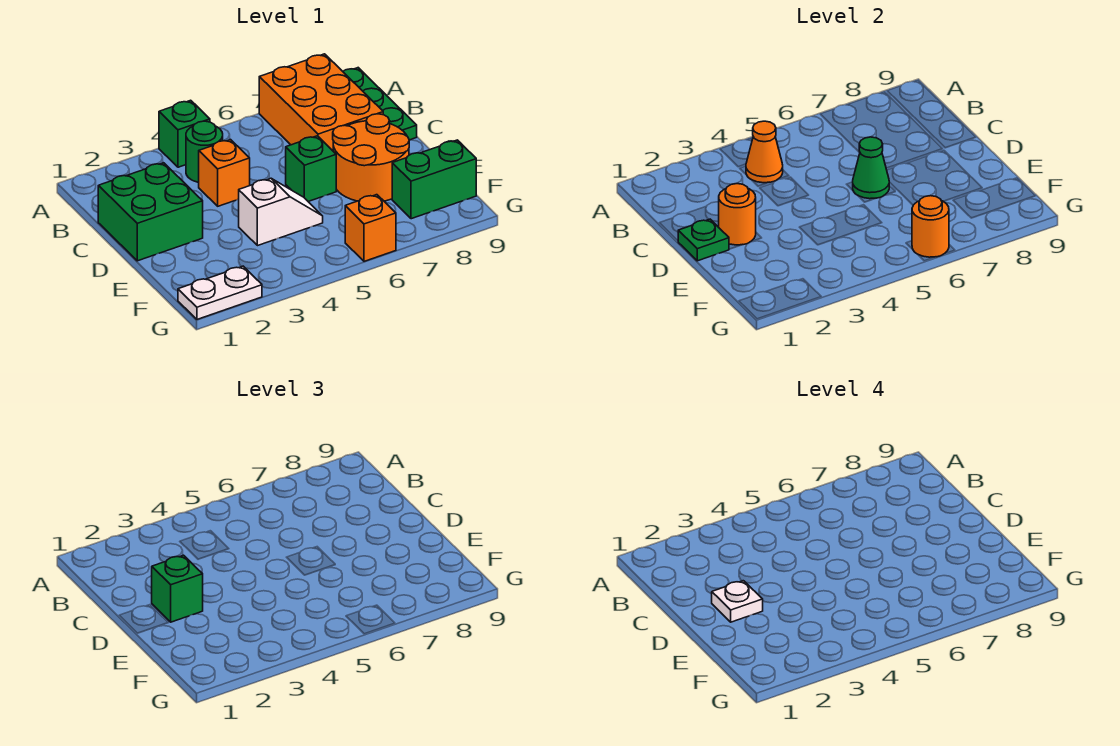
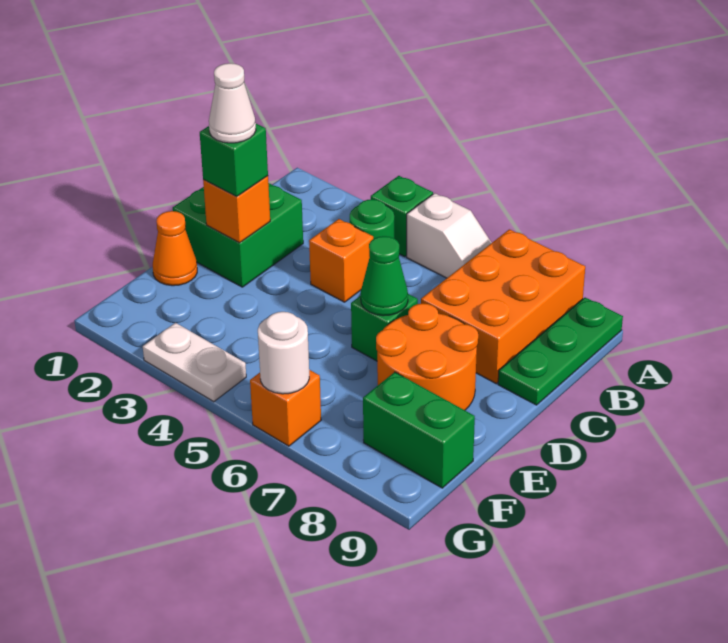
orange cone B4 level 2 -> orange cone E1 level 1
green plate D1 level 2 -> none
orange round brick D2 level 2 -> orange brick D2 level 2
white plate D2 level 4 -> white cone D2 level 4
white slope E4:E5 level 1 top 4 -> white slope A5:A6 level 1 top 5
white plate G1:G2 level 1 -> white plate G3:G4 level 1
orange round brick G6 level 2 -> white round brick G6 level 2

